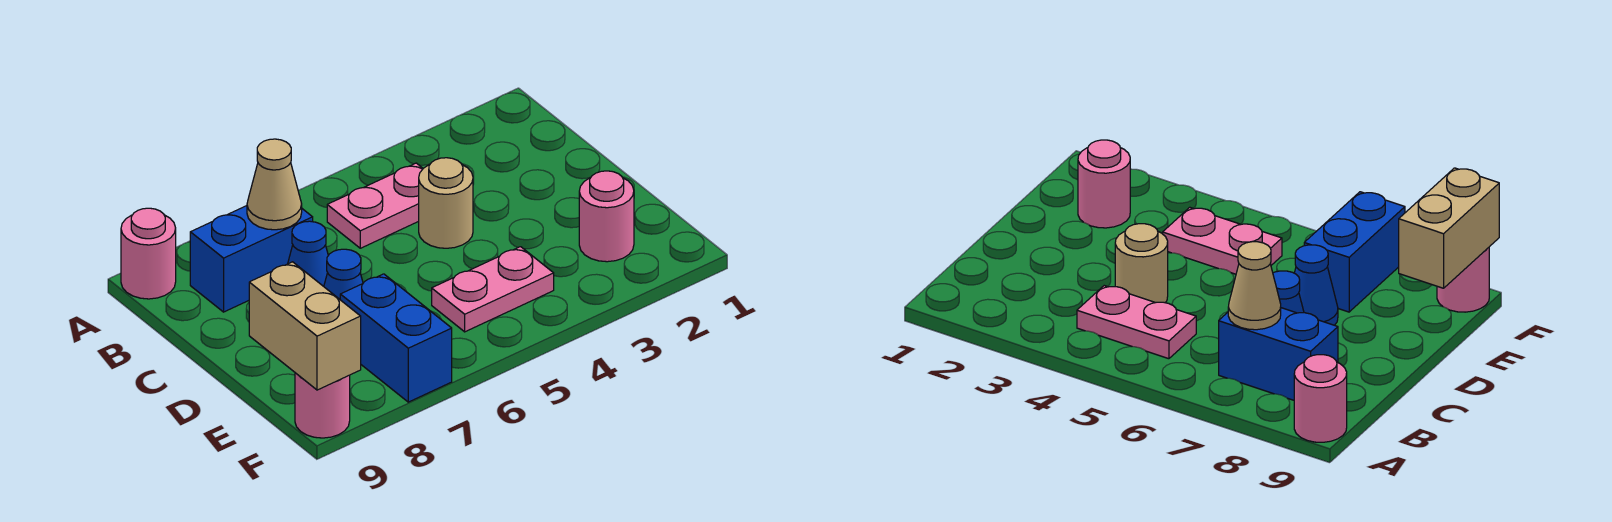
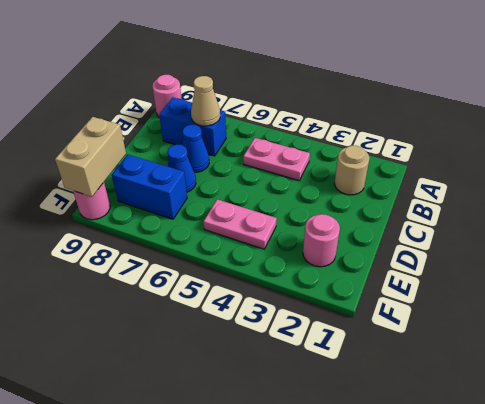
tan round brick C4 level 1 -> tan round brick B2 level 1
blue brick E7:F7 level 1 -> blue brick E7:E8 level 1

